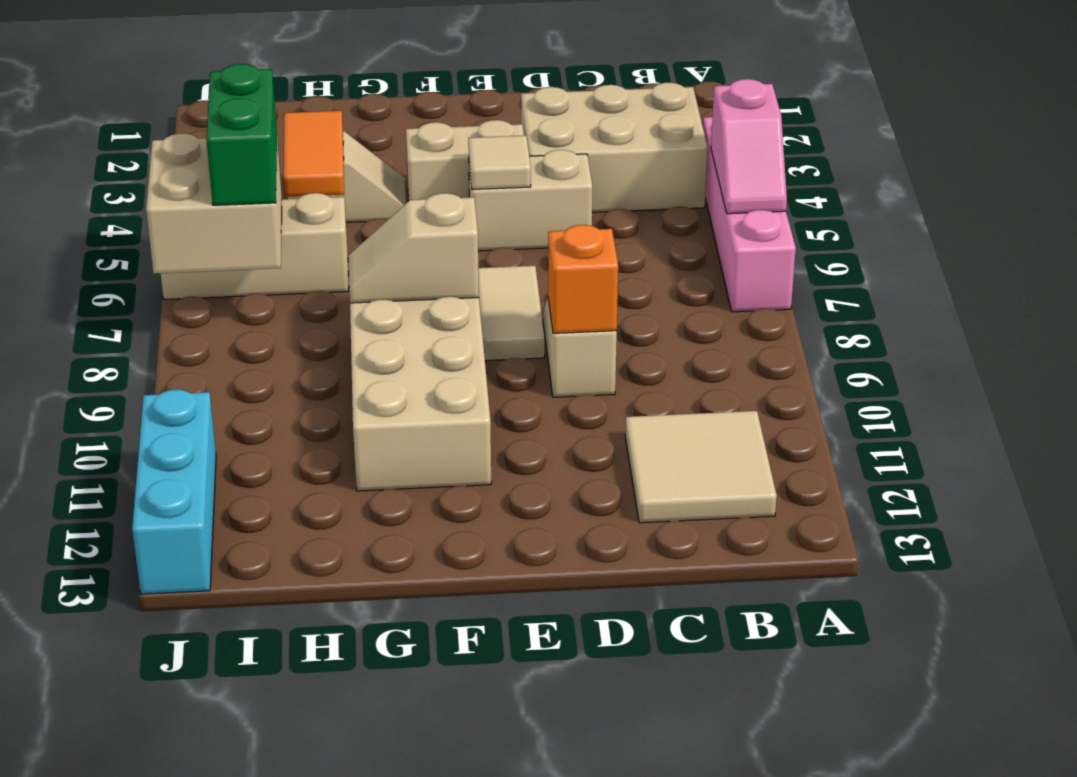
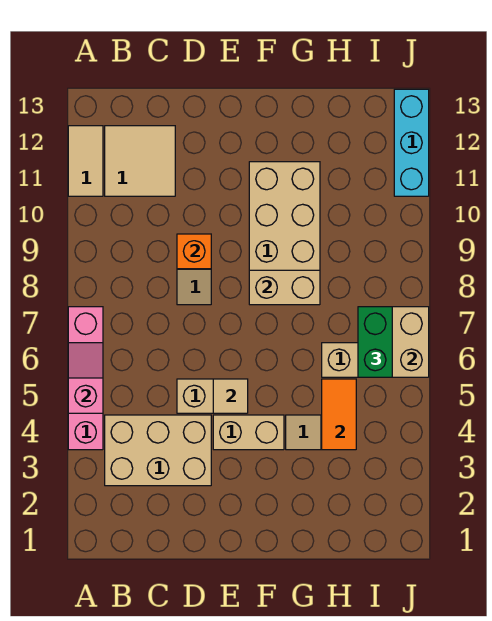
tan tile E7:E8 level 1 -> tan tile A11:A12 level 1
tan slope F8:G8 level 2 top F -> tan brick F8:G8 level 2

